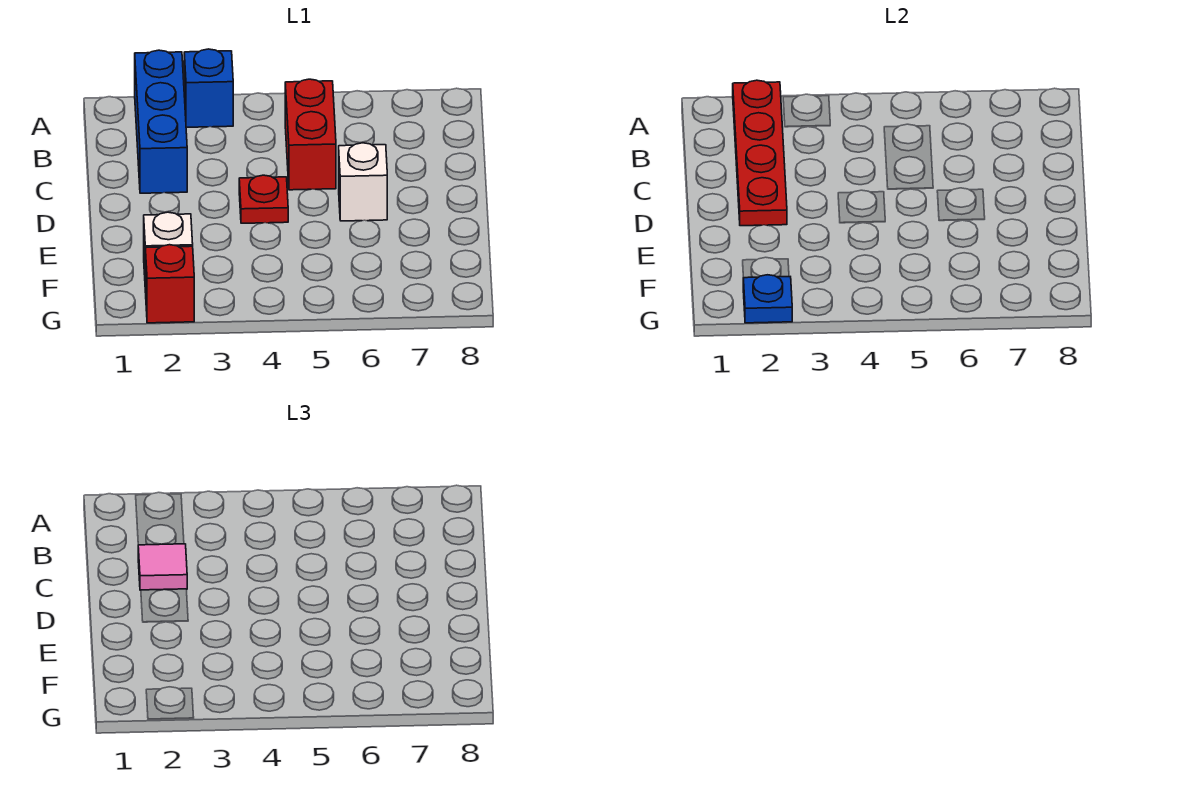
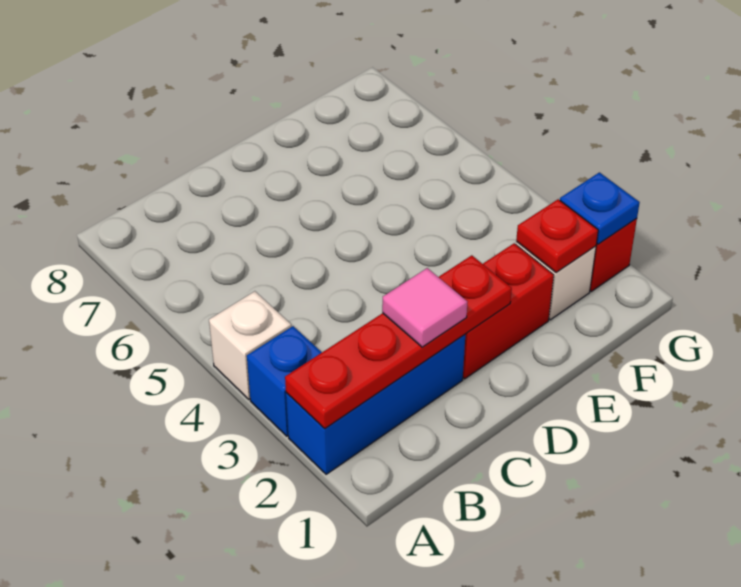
red brick B5:C5 level 1 -> red brick D2:E2 level 1
red plate D4 level 1 -> red plate F2 level 2
white brick D6 level 1 -> white brick A4 level 1

